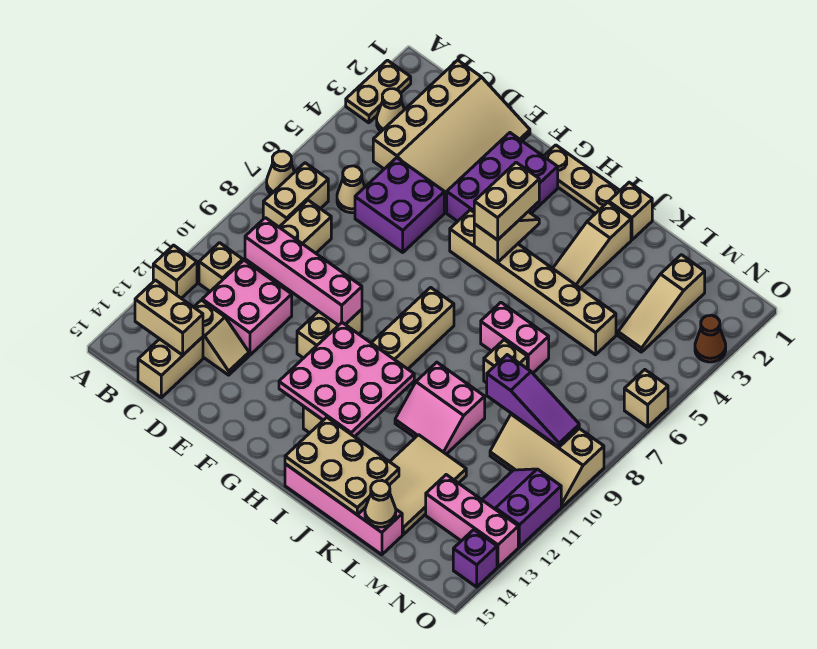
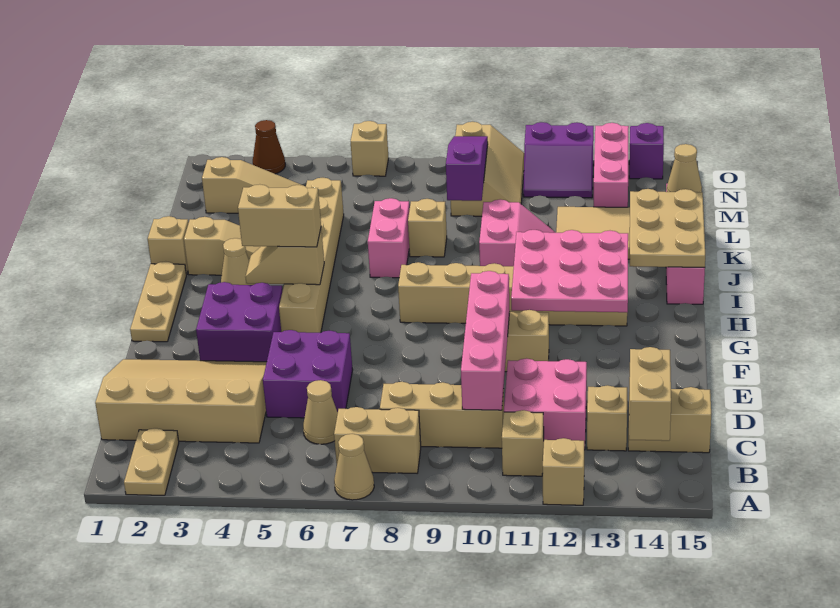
tan plate A2:A3 level 1 -> tan plate A2:B2 level 1
tan cone B3 level 1 -> tan cone I3 level 1
purple brick F2:G4 level 1 -> purple brick F3:G4 level 1

